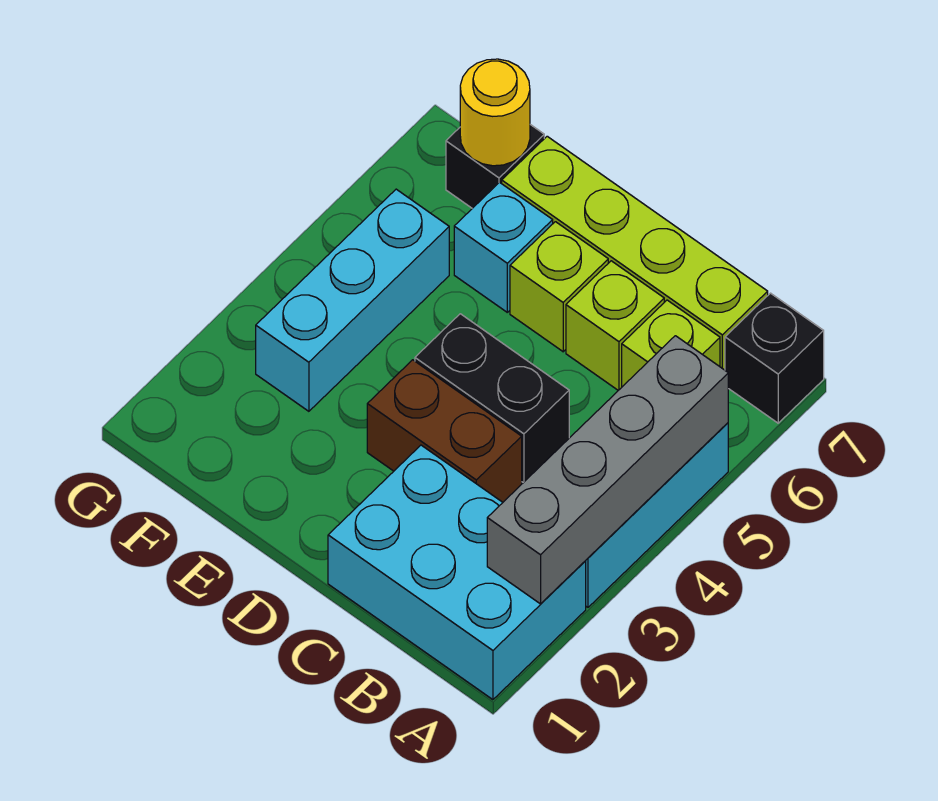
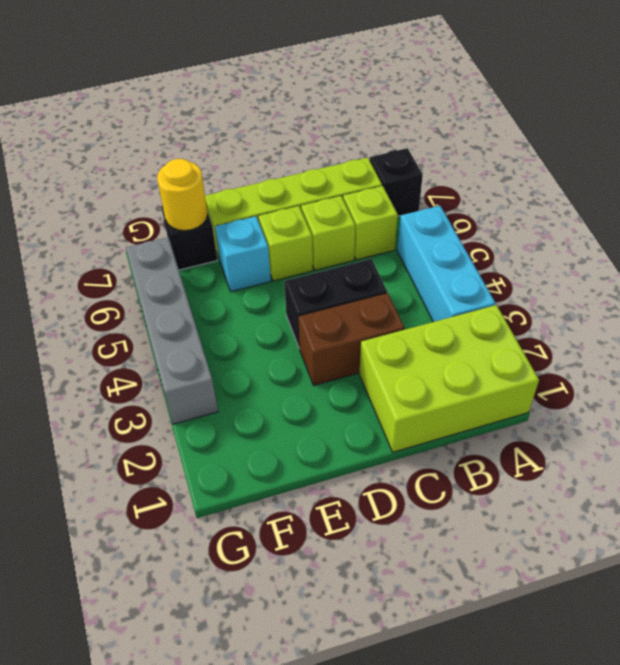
cyan brick A1:C2 level 1 -> lime brick A1:C2 level 1
grey brick A2:A5 level 2 -> grey brick G3:G6 level 1
cyan brick F3:F5 level 1 -> none

